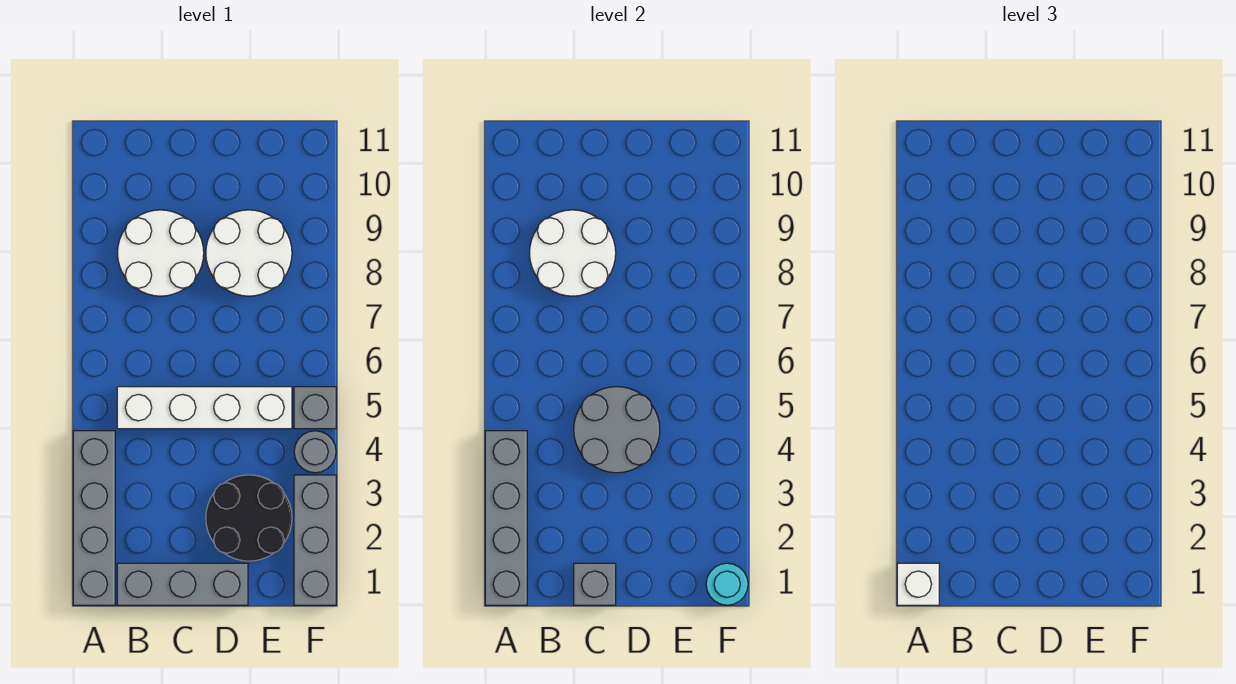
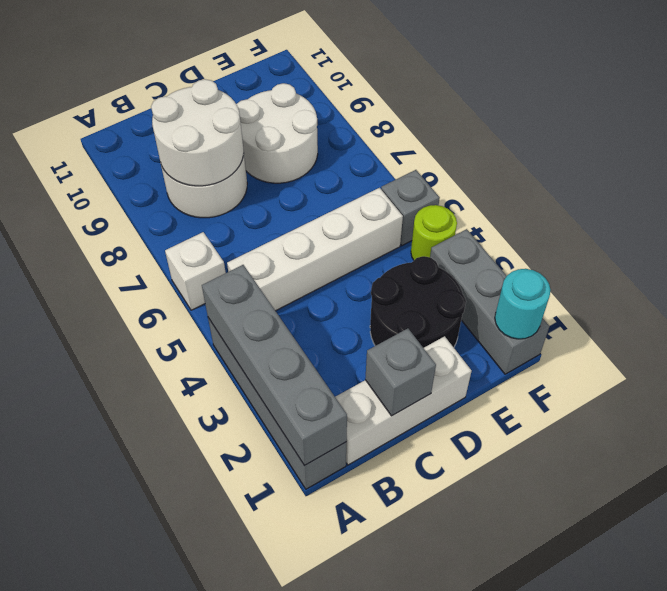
white brick A1 level 3 -> white brick A6 level 1
grey brick B1:D1 level 1 -> white brick B1:D1 level 1
grey round brick C4:D5 level 2 -> none
grey round brick F4 level 1 -> lime round brick F4 level 1

